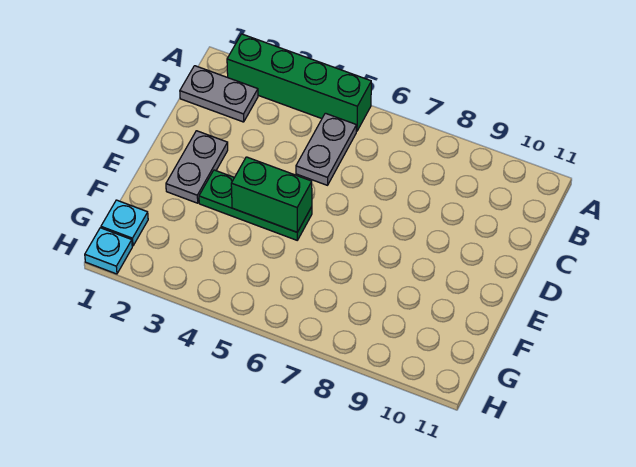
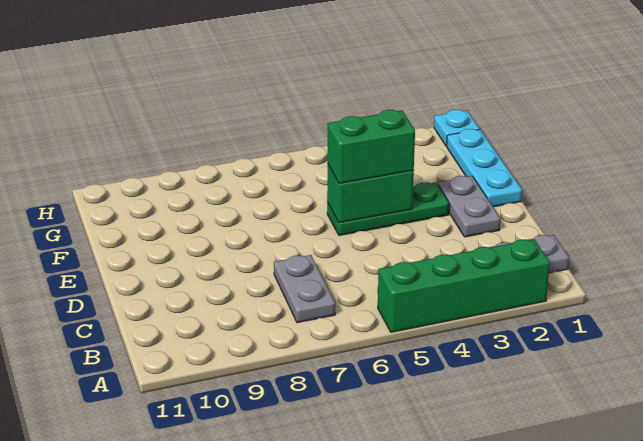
grey plate B5:C5 level 1 -> grey plate B7:C7 level 1
none -> green brick E4:E5 level 3
cyan plate G1 level 1 -> cyan plate E1:G1 level 1

